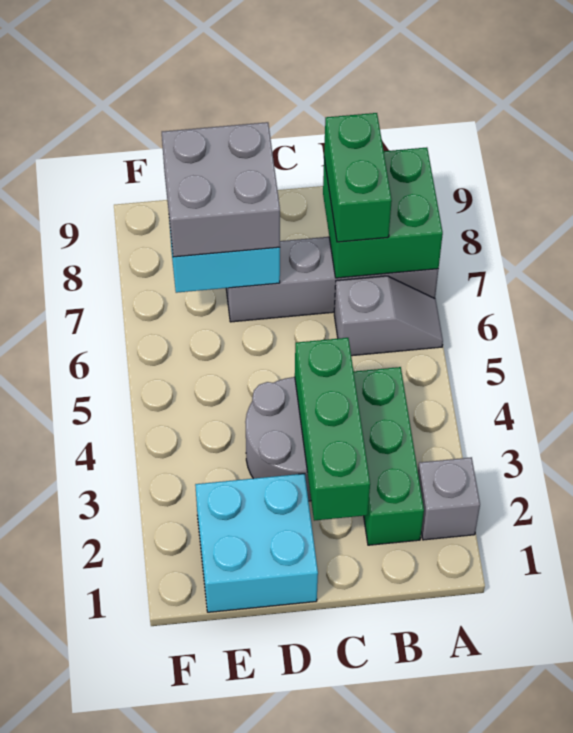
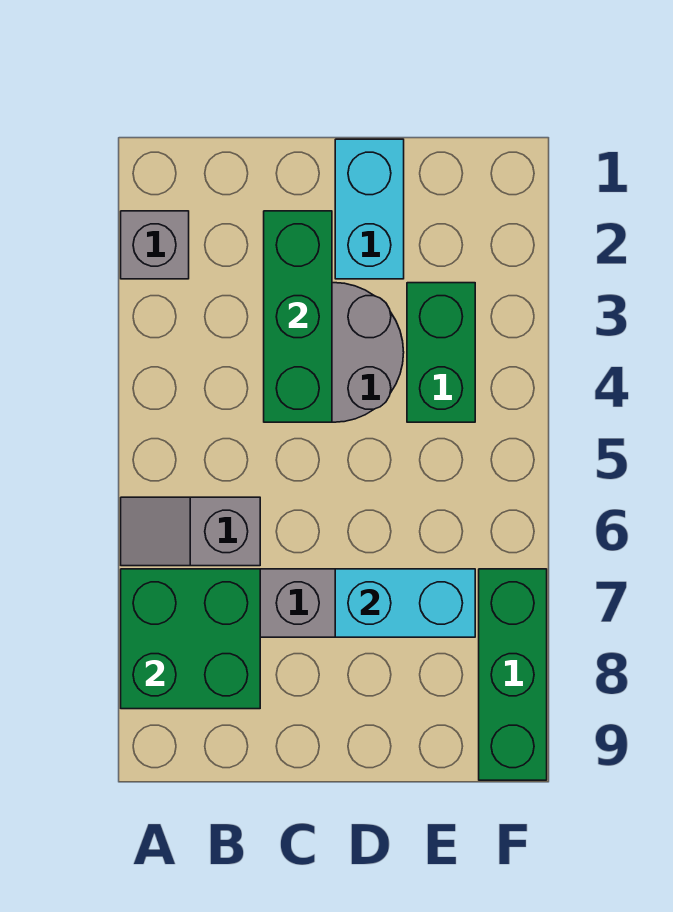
green brick B2:B4 level 1 -> green brick F7:F9 level 1
green brick B7:B8 level 3 -> green brick E3:E4 level 1
cyan brick D1:E2 level 1 -> cyan brick D1:D2 level 1
grey brick D7:E8 level 3 -> none

